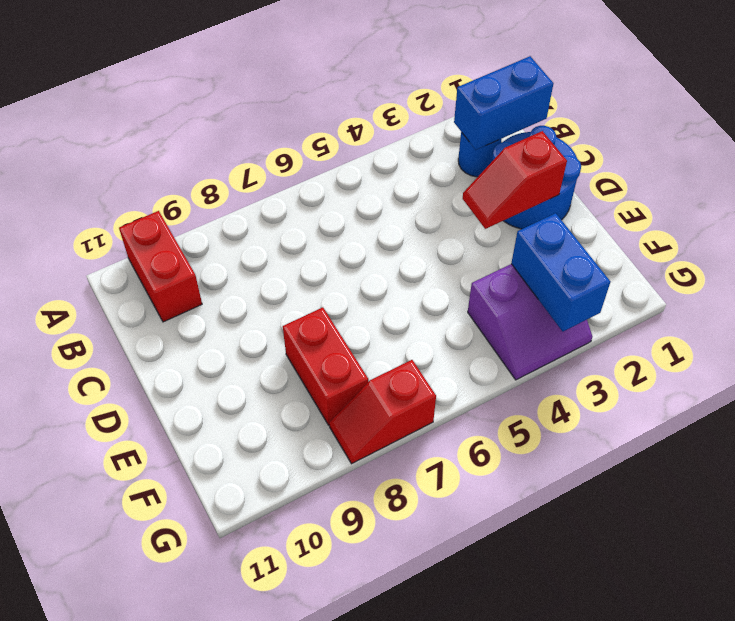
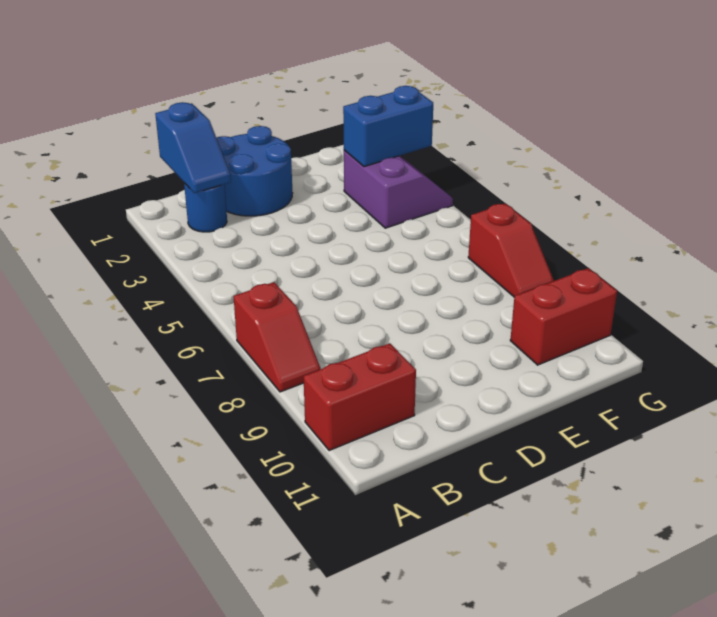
blue brick B1:B2 level 2 -> blue slope B1:B2 level 2 top 1
red slope D2:D3 level 2 top 2 -> red slope A7:A8 level 1 top 7
red brick E8:F8 level 1 -> red brick F10:G10 level 1

